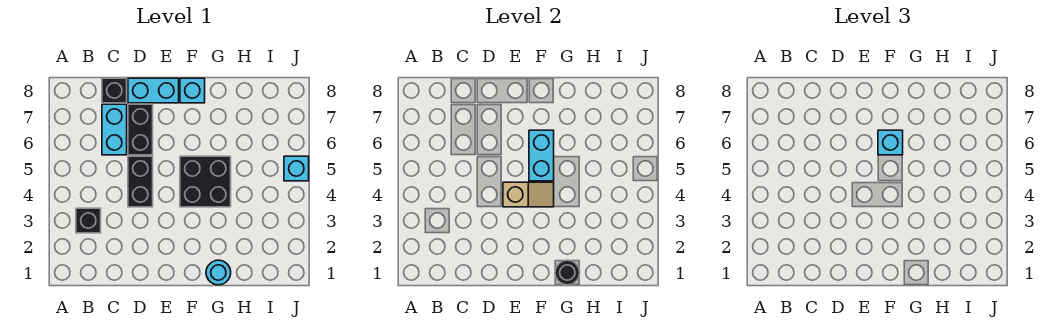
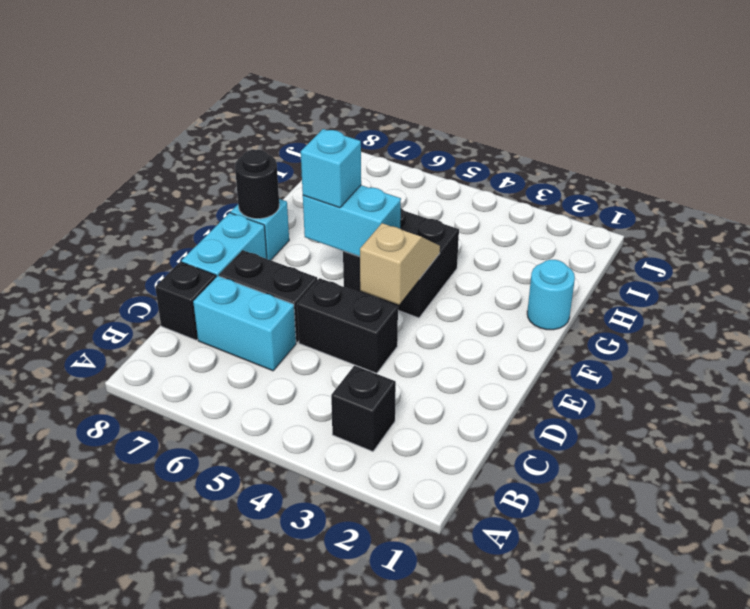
black round brick G1 level 2 -> black round brick F8 level 2
cyan brick J5 level 1 -> none

